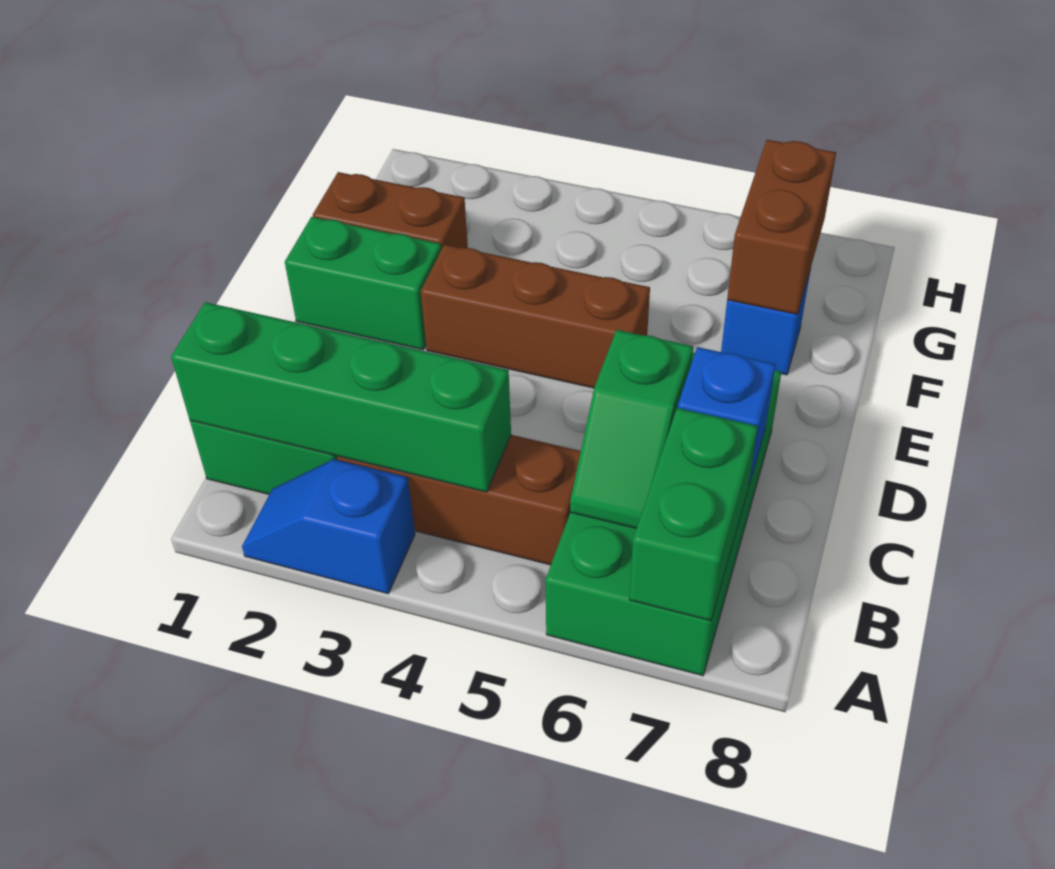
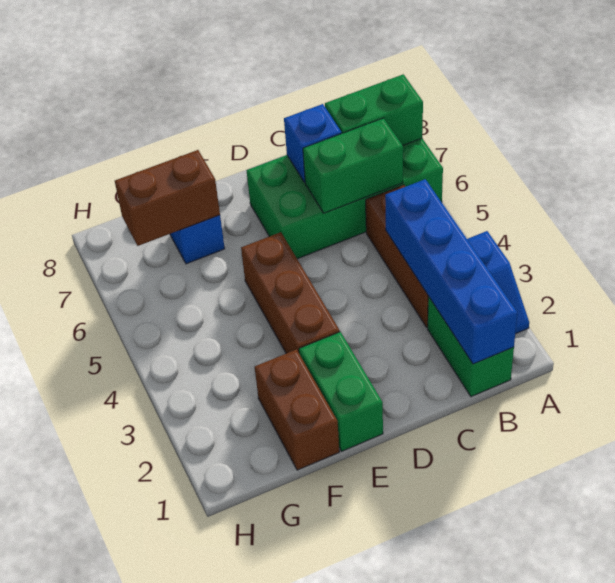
green brick B1:B4 level 2 -> blue brick B1:B4 level 2
green slope B6:C6 level 2 top C -> green brick B6:C6 level 2

